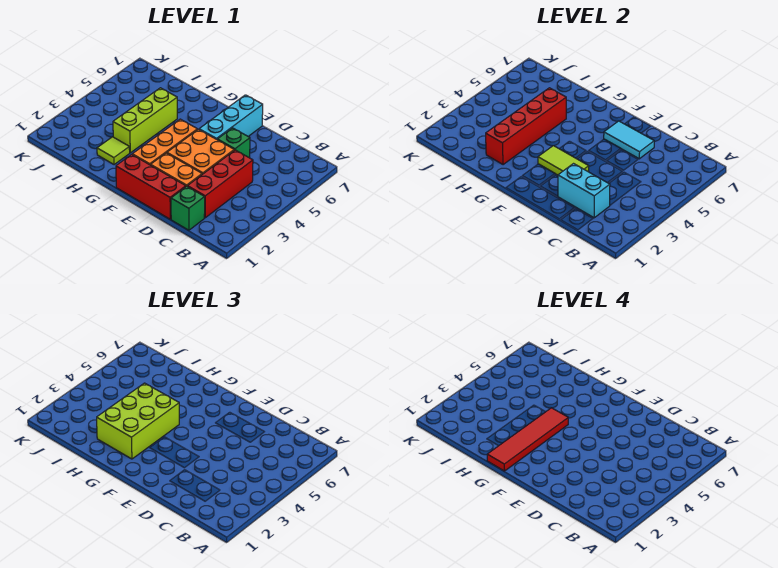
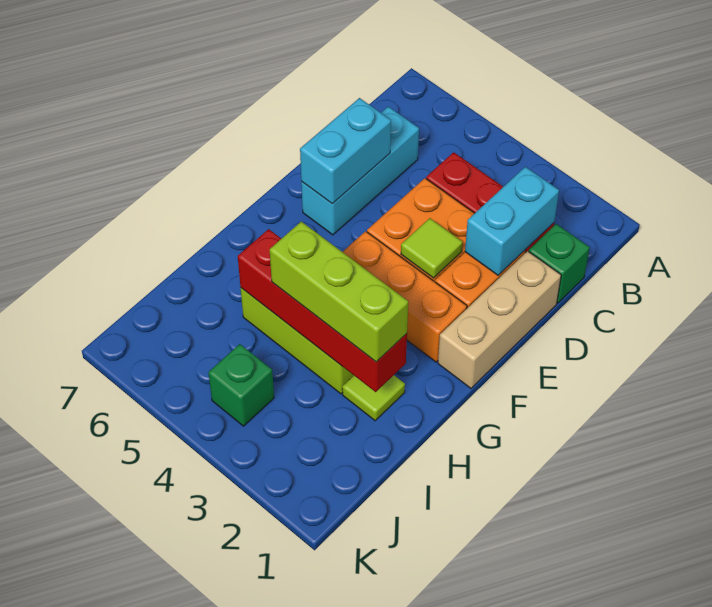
red brick D1:F1 level 1 -> tan brick D1:F1 level 1
green brick D5 level 1 -> green brick J4 level 1
cyan tile D6:E6 level 2 -> cyan brick D6:E6 level 2
lime tile E3:F3 level 2 -> lime tile E3 level 2
cyan brick E5:E7 level 1 -> cyan brick C6:E6 level 1
red tile G1:G4 level 4 -> none
lime brick G2:H4 level 3 -> lime brick H2:H4 level 3

